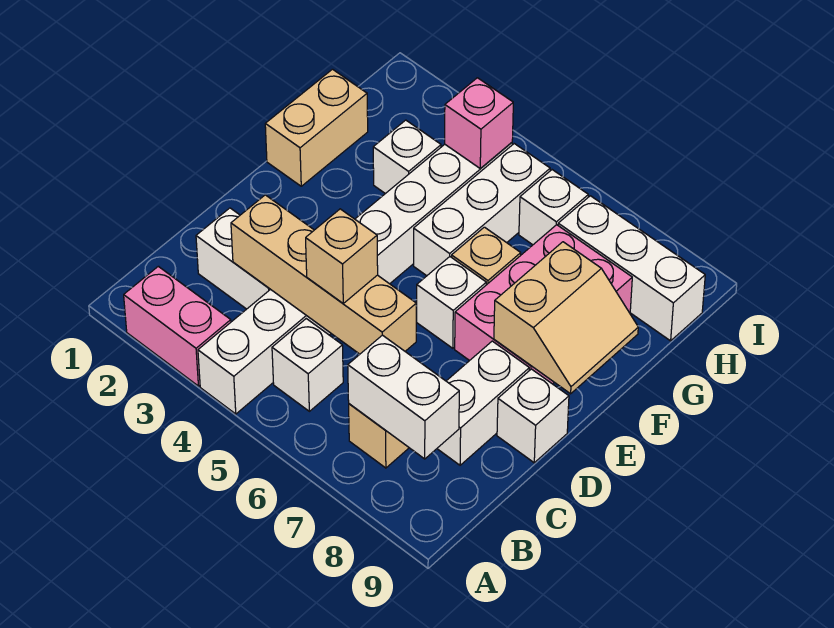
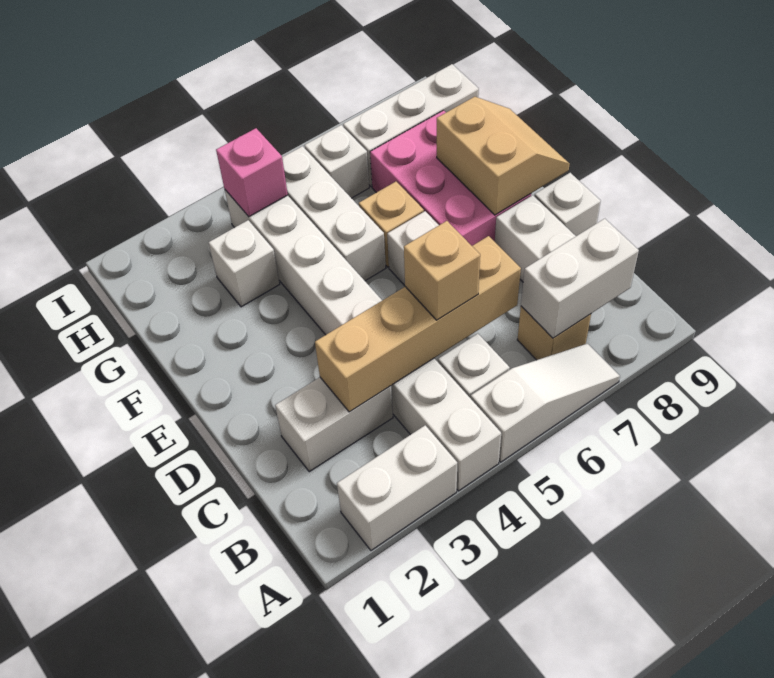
pink brick A2:A3 level 1 -> white brick A2:A3 level 1
none -> white slope A5:A7 level 1 top 5
tan brick F1:G1 level 1 -> none

